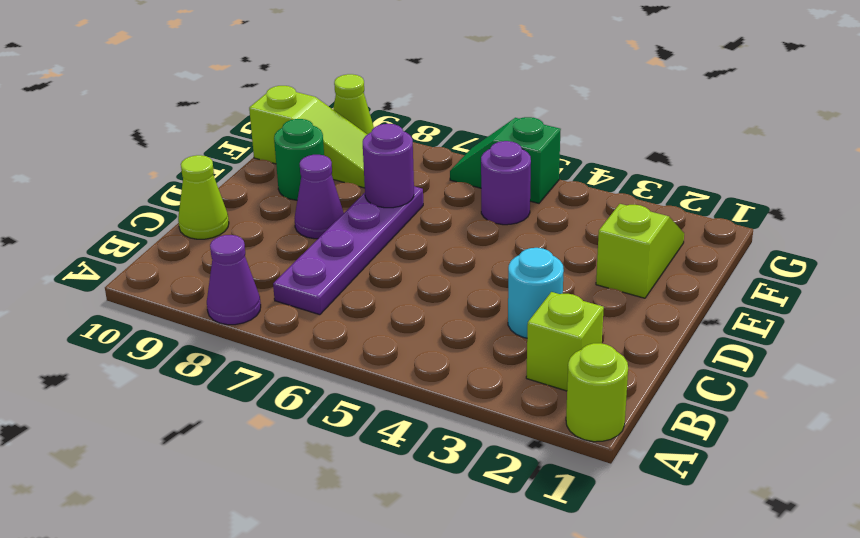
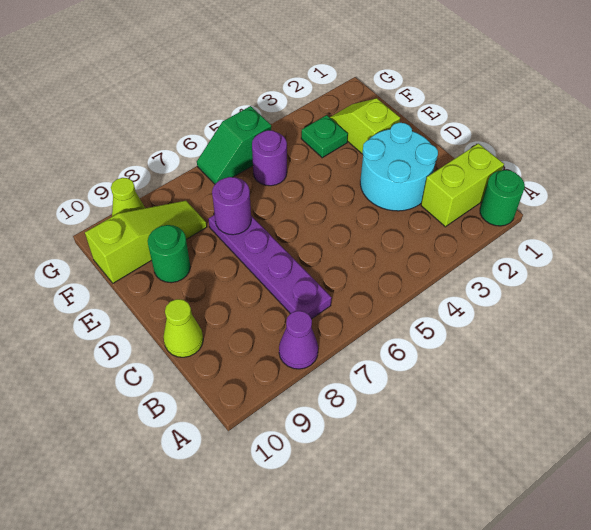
lime round brick A1 level 1 -> green round brick A1 level 1
lime brick B2 level 1 -> lime brick B1:B2 level 1
cyan round brick C3 level 1 -> cyan round brick C2:D3 level 1
purple cone D8 level 1 -> none
none -> green plate F3 level 1

